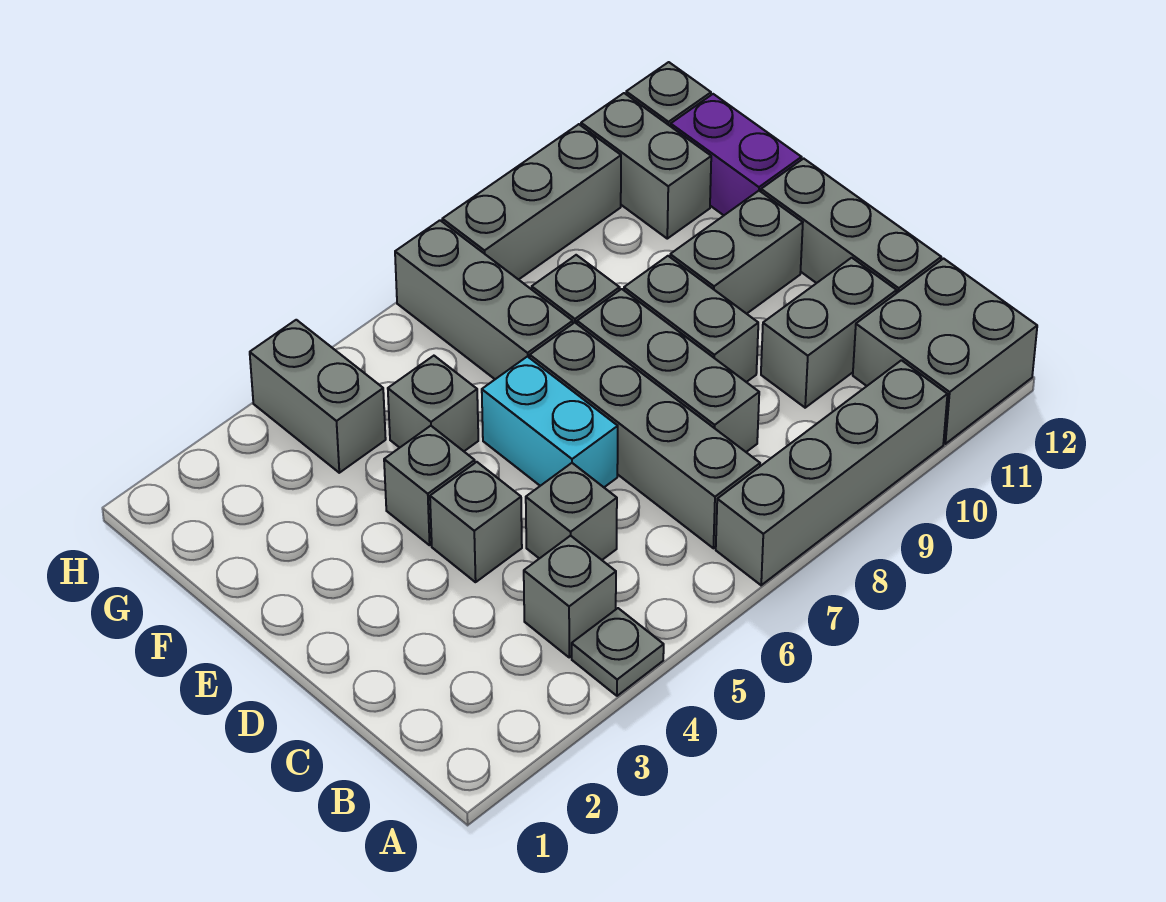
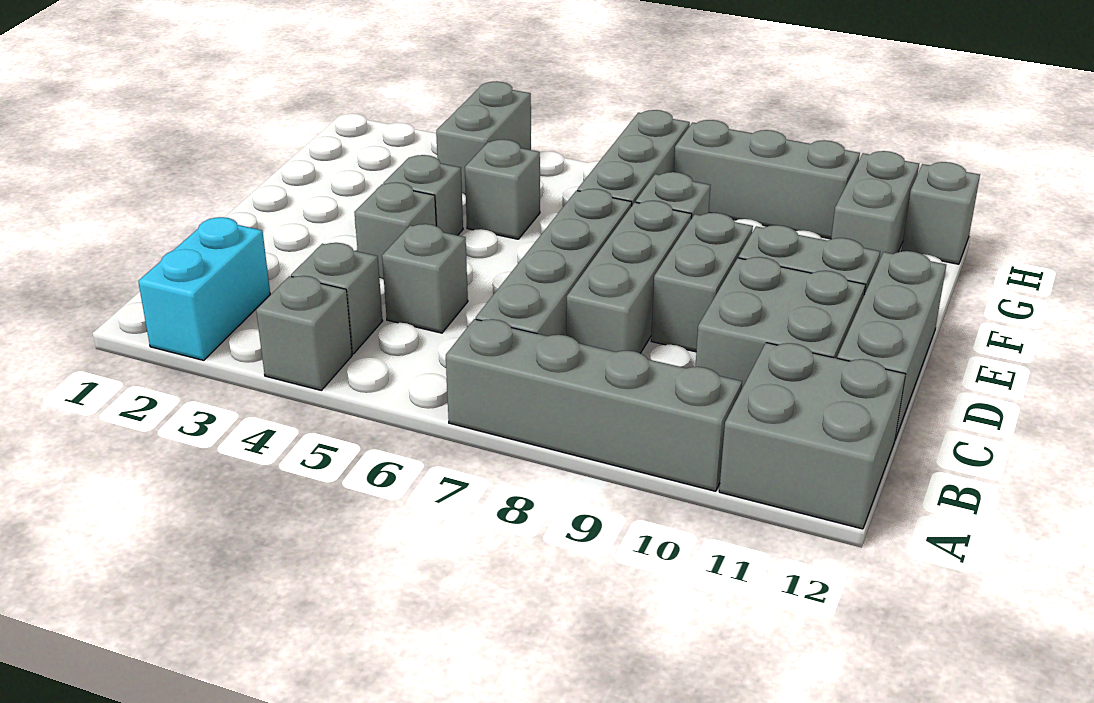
grey plate A4 level 1 -> grey brick A4 level 1
grey brick C10:C11 level 1 -> grey brick C10:D11 level 1
cyan brick D6:E6 level 1 -> cyan brick A2:B2 level 1
purple brick F12:G12 level 1 -> none

